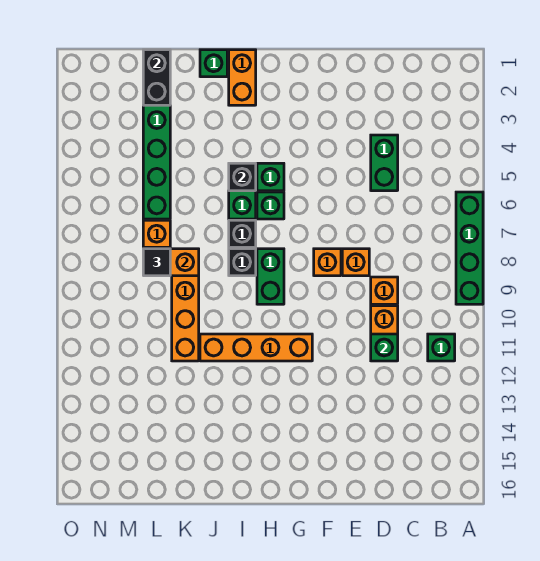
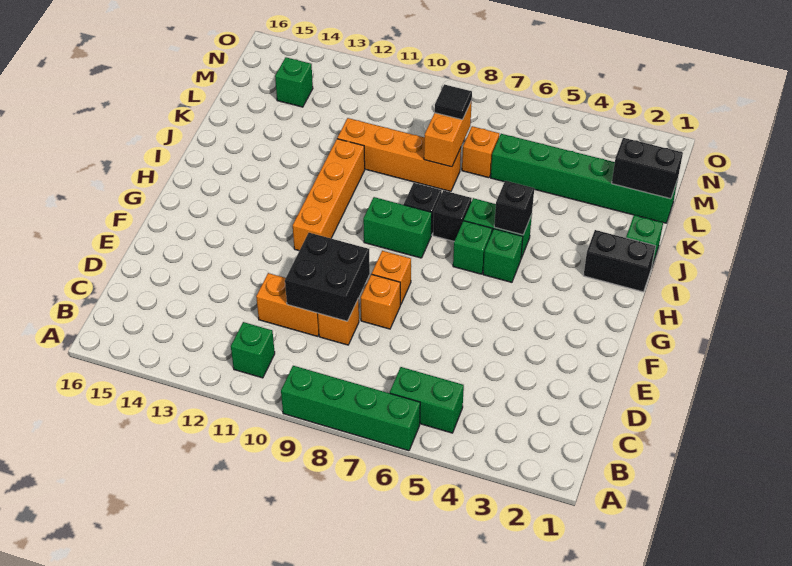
green brick D4:D5 level 1 -> green brick B5:B6 level 1
none -> black brick D9:E10 level 2
green brick D11 level 2 -> green brick M14 level 1
orange brick I1:I2 level 1 -> black brick I1:I2 level 1

